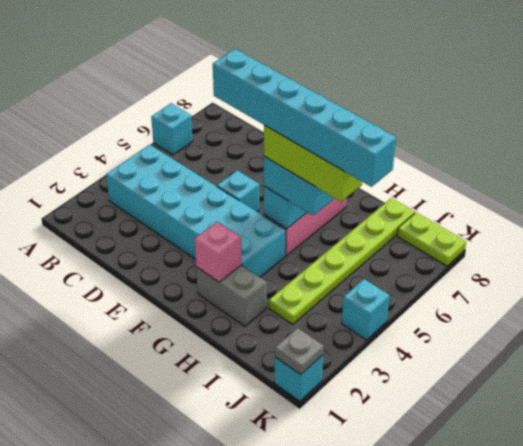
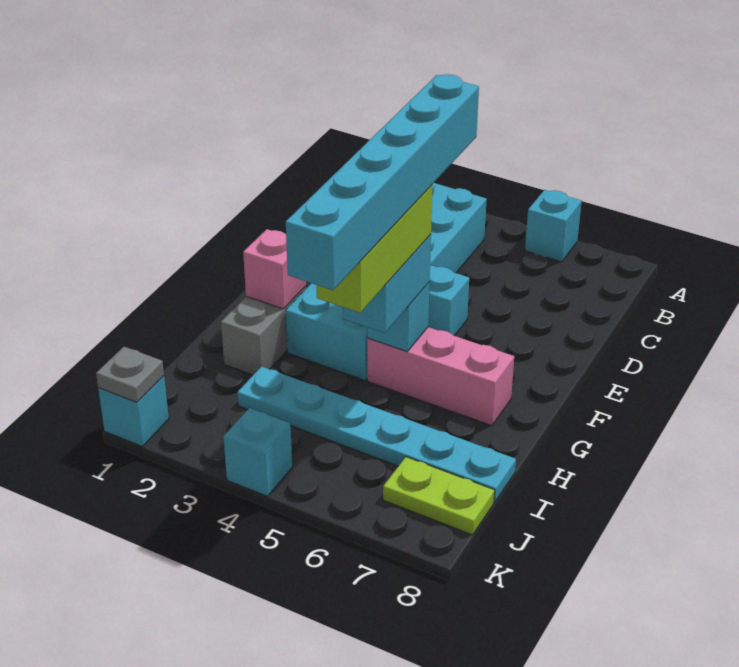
lime plate I3:I8 level 1 -> cyan plate I3:I8 level 1
lime plate J8:K8 level 1 -> lime plate J7:J8 level 1

